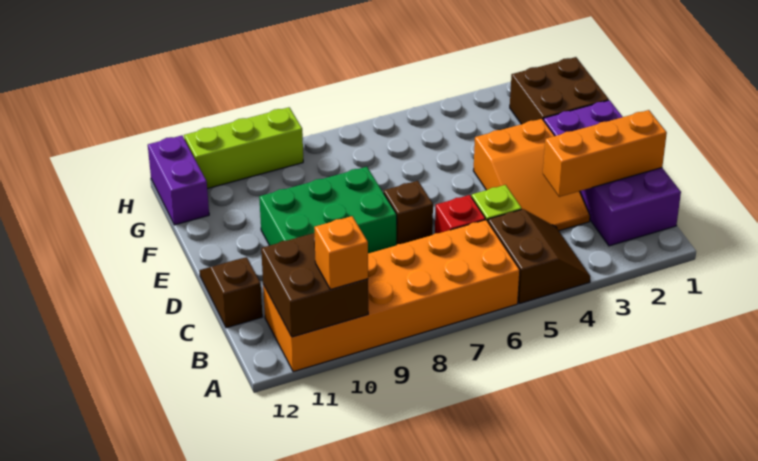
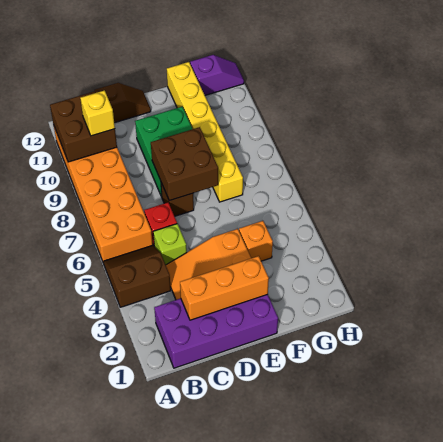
brown slope A4:B5 level 1 top 5 -> brown slope A4:B5 level 1 top 4
orange brick A10 level 3 -> orange brick F4 level 1
none -> yellow brick B10 level 3
orange brick C1:C3 level 2 -> orange brick C2:E2 level 2
brown brick F1:G2 level 1 -> brown brick D7:E8 level 2
none -> yellow brick F7:F12 level 1
purple brick G12:H12 level 1 -> purple slope G12:H12 level 1 top G
lime brick H9:H11 level 1 -> none

